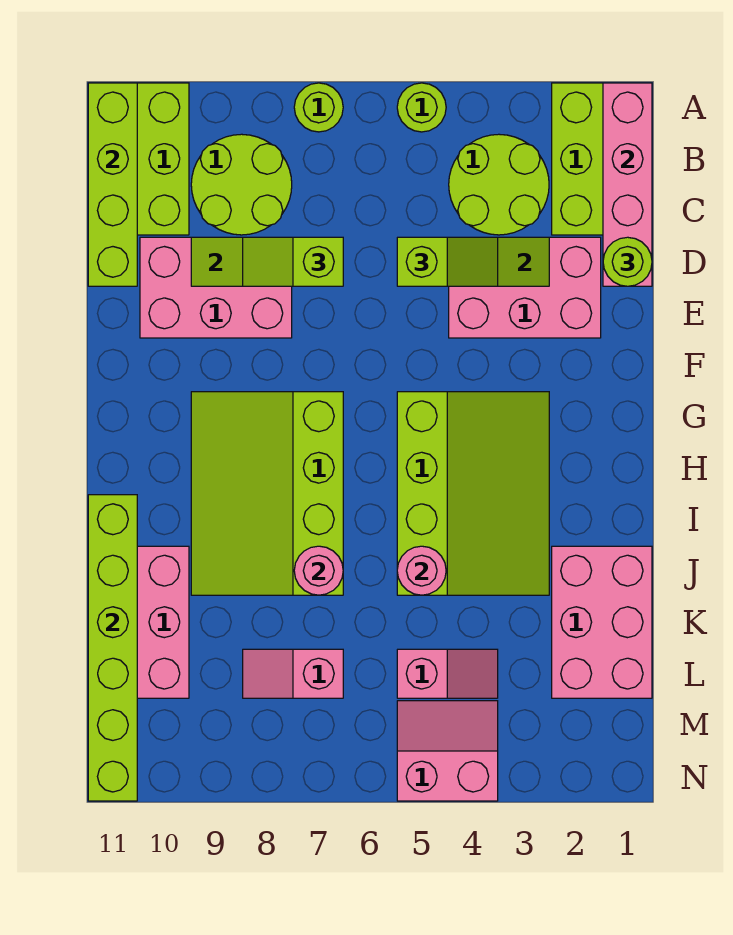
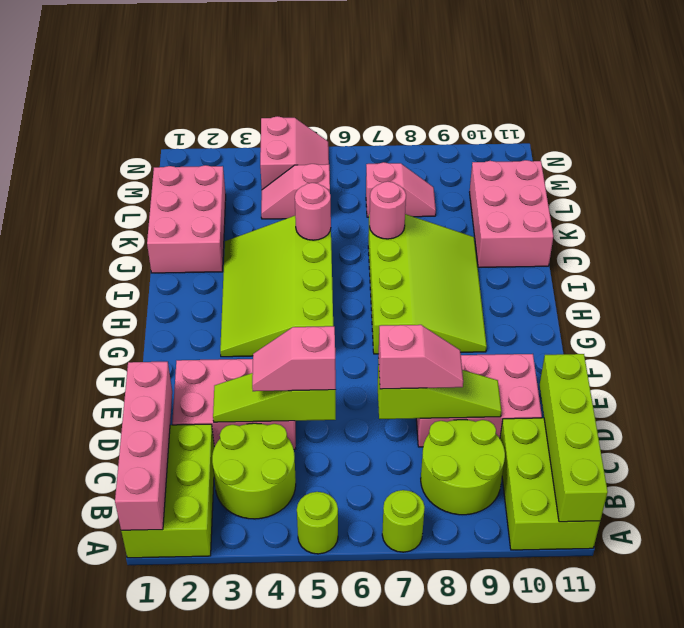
lime round brick D1 level 3 -> none
lime slope D4:D5 level 3 top 5 -> pink slope D4:D5 level 3 top 5
lime slope D7:D8 level 3 top 7 -> pink slope D7:D8 level 3 top 7
lime brick I11:N11 level 2 -> none
pink slope M4:N5 level 1 top N -> pink slope M4:N5 level 1 top 4

